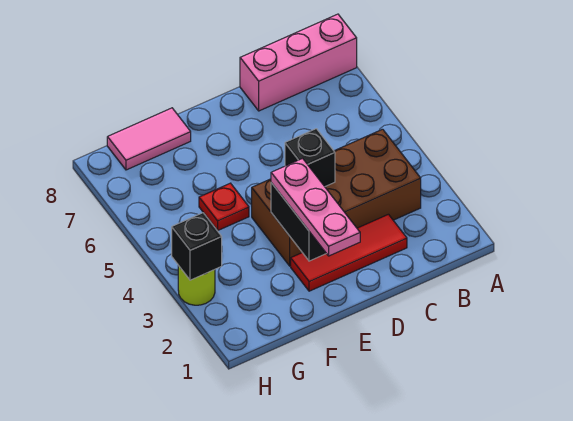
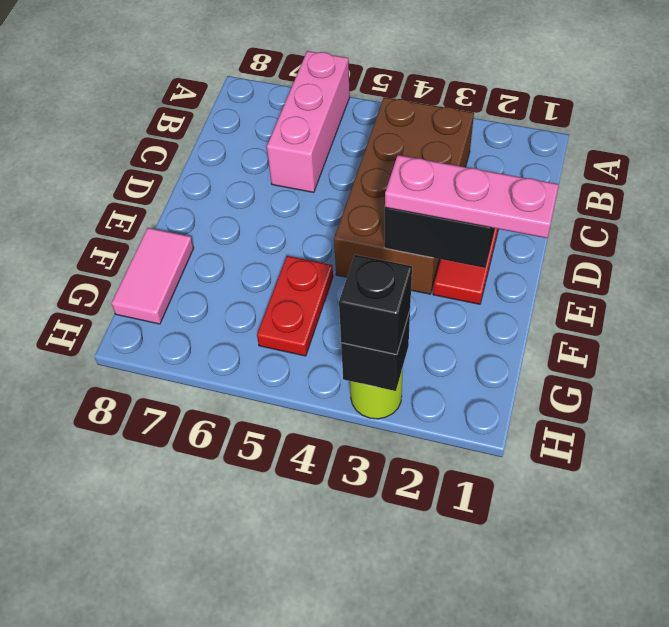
pink brick A8:C8 level 1 -> pink brick A6:C6 level 1
black brick D4 level 2 -> black brick H3 level 3
red plate F5 level 1 -> red plate F5:G5 level 1

